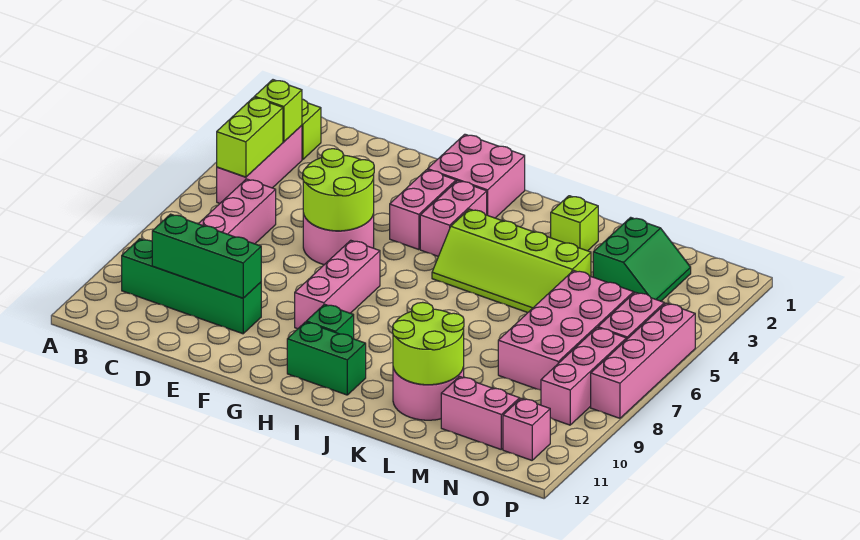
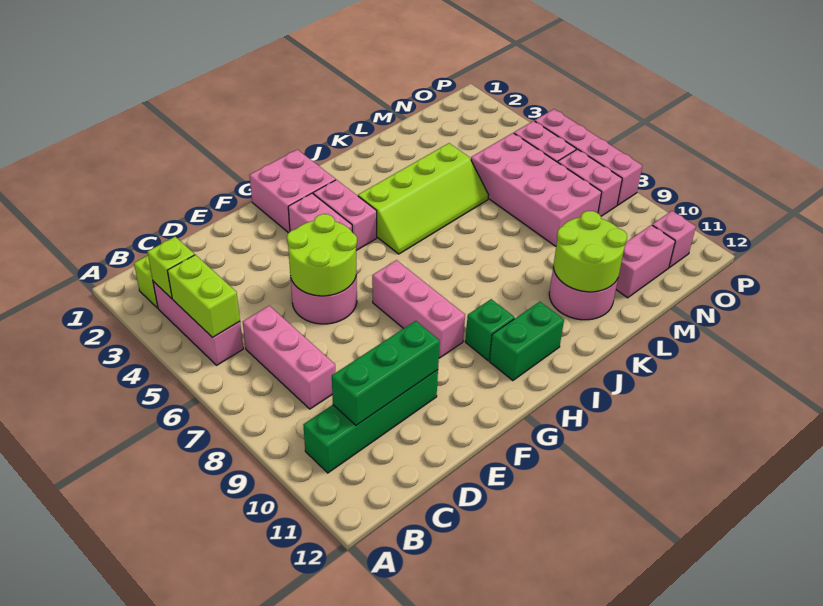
lime brick K2 level 1 -> none
green slope M2:N3 level 1 top M -> none
pink brick O7:O9 level 1 -> pink brick O7:O8 level 1

